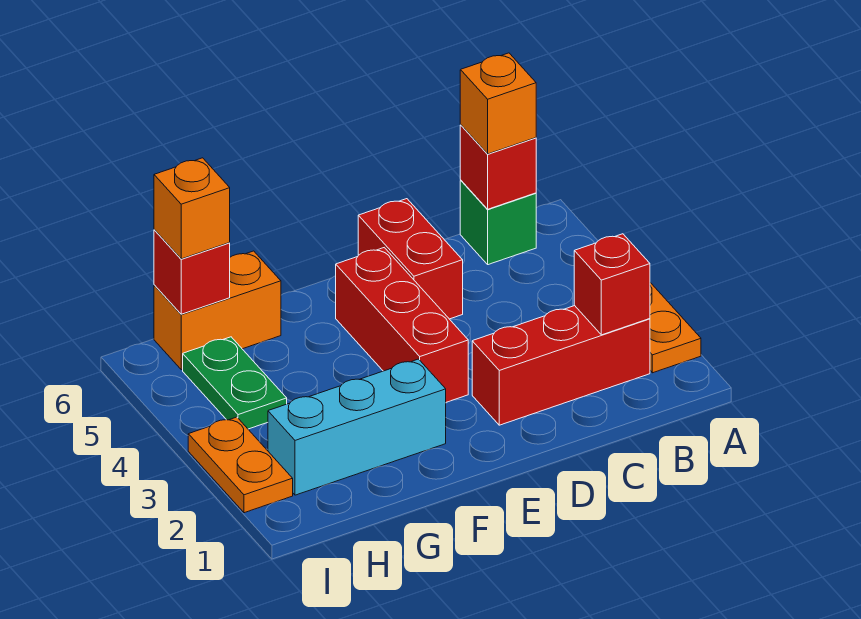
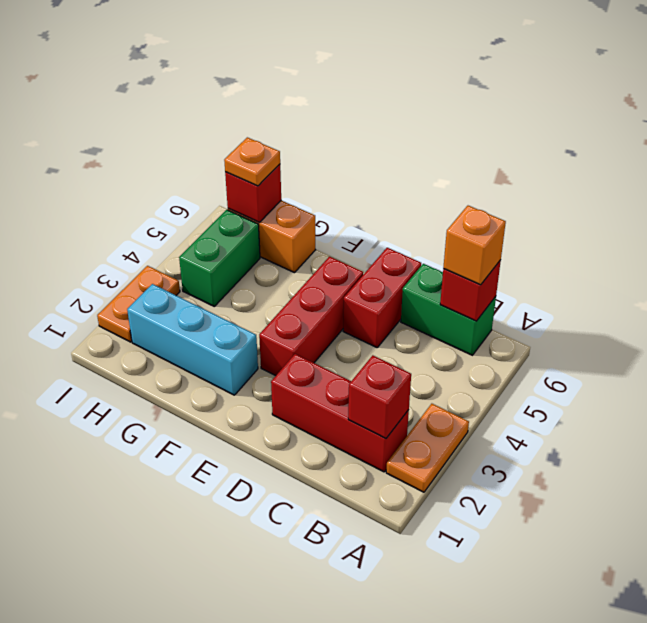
green brick B6 level 1 -> green brick B6:C6 level 1
green plate H4:H5 level 1 -> green brick H4:H5 level 1
orange brick H6 level 3 -> orange plate H6 level 3

